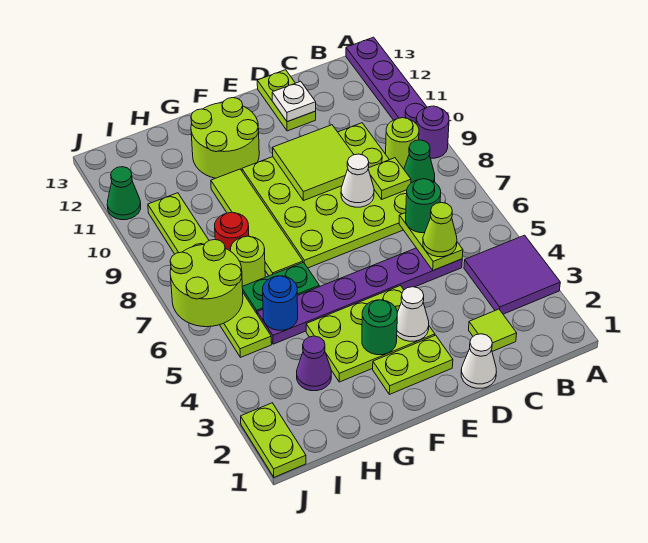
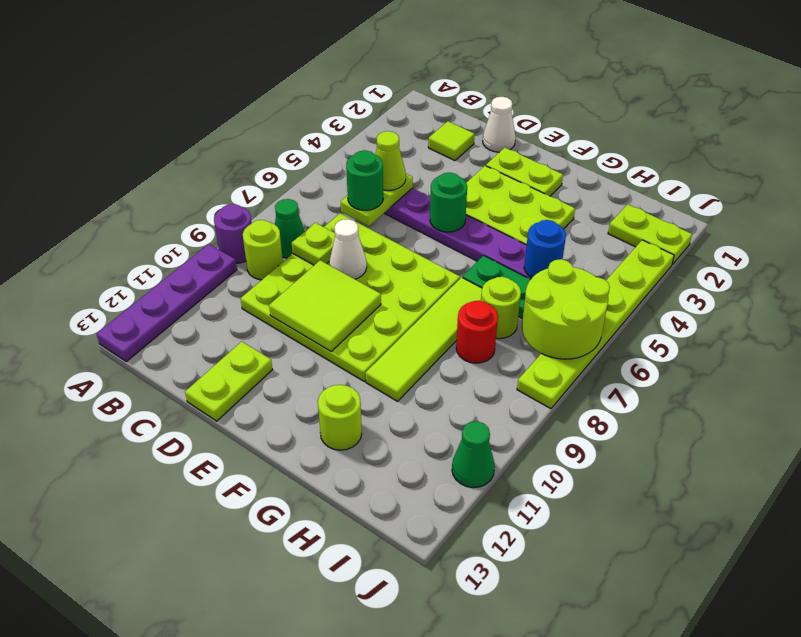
purple tile A3:B4 level 1 -> none
white plate D12 level 2 -> none
white cone E3 level 2 -> none
green round brick F3 level 2 -> green round brick E5 level 2
lime round brick F11:G12 level 1 -> lime round brick G12 level 1
purple cone H3 level 1 -> none
lime plate I5:I10 level 1 -> lime plate J3:J8 level 1
lime plate J1:J2 level 1 -> lime plate I2:J2 level 1

